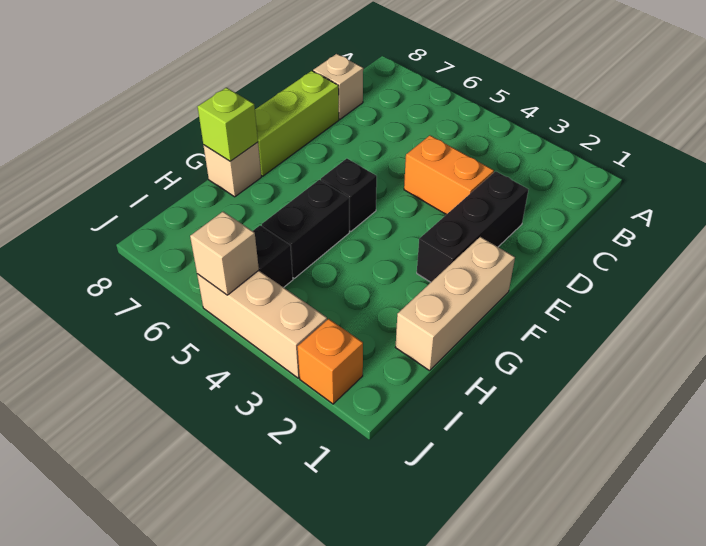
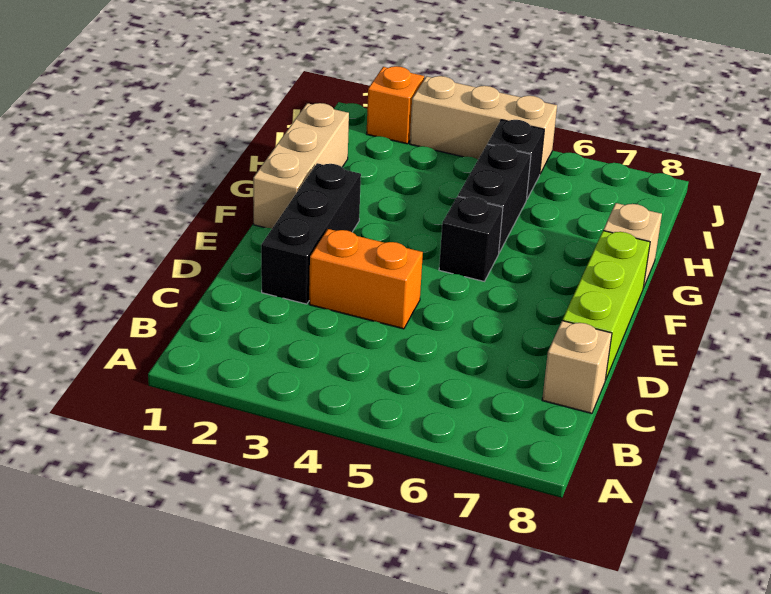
lime brick G8 level 2 -> none
tan brick J5 level 2 -> none

